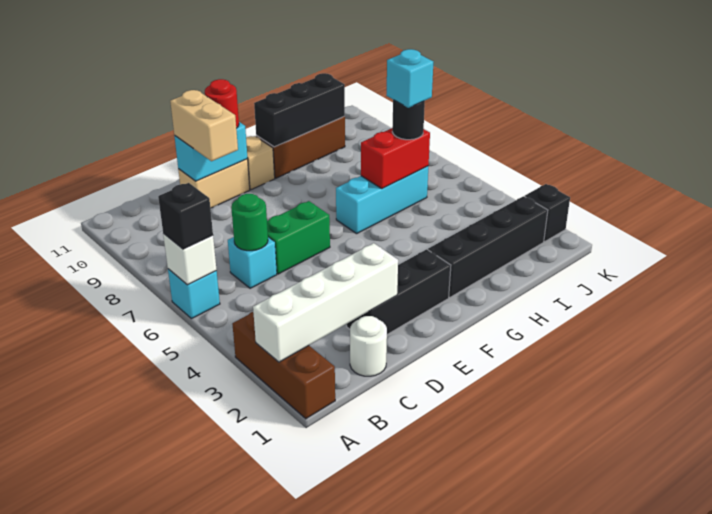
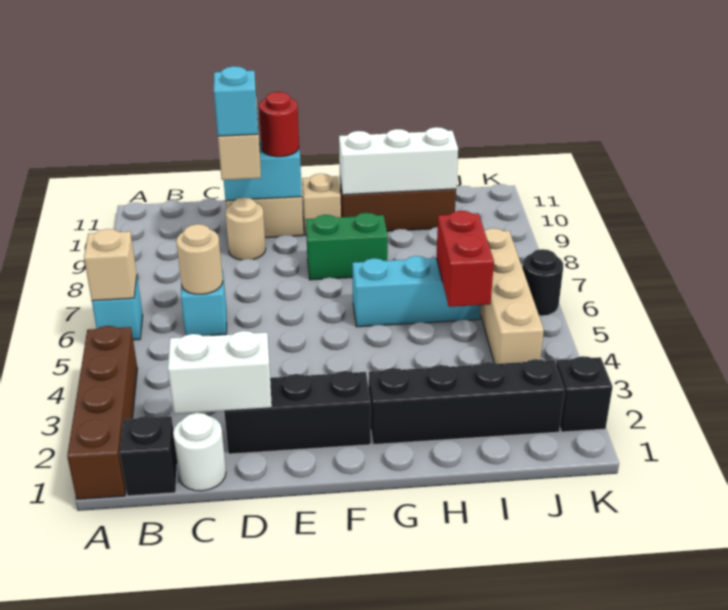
brown brick A1:A3 level 1 -> brown brick A1:A4 level 1
white brick A2:D2 level 2 -> white brick C2:D2 level 2
white brick A6 level 2 -> tan brick A6 level 2
black brick A6 level 3 -> black brick B1 level 1
green round brick C6 level 2 -> tan round brick C6 level 2
green brick D6:E6 level 1 -> green brick F8:G8 level 1
none -> tan round brick D9 level 1
black brick G10:I10 level 2 -> white brick G10:I10 level 2
red brick H6:I6 level 2 -> red brick I5:I6 level 2
black round brick I6 level 3 -> black round brick K6 level 1
cyan brick I6 level 4 -> cyan brick D9 level 4
none -> tan brick J4:J7 level 1

